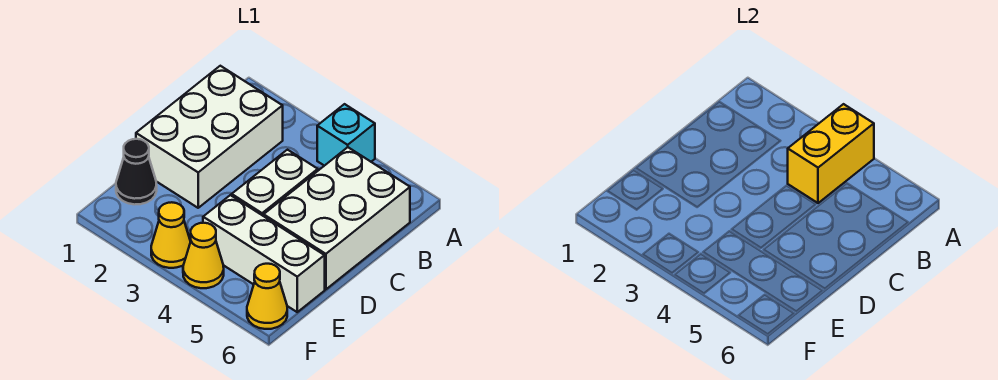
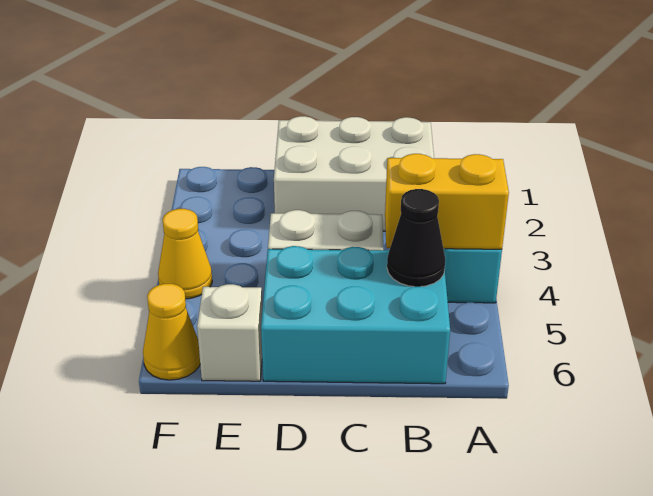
white brick B5:D6 level 1 -> cyan brick B5:D6 level 1
black cone E1 level 1 -> black cone B5 level 2
white brick E4:E6 level 1 -> white brick E6 level 1
yellow cone F3 level 1 -> none

